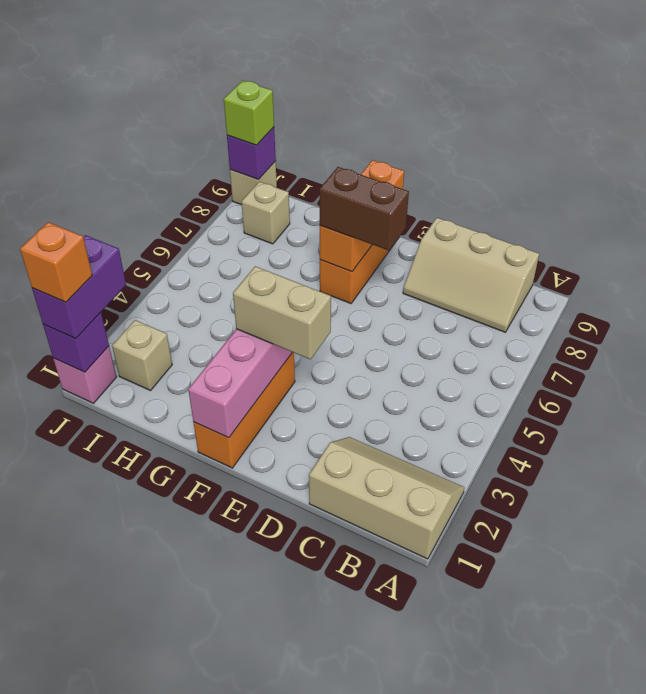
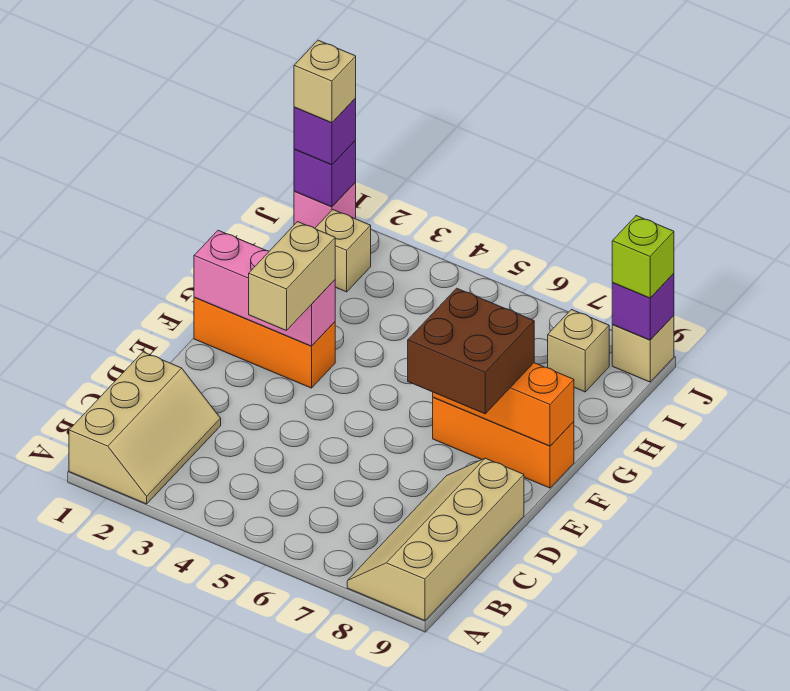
tan slope B8:D9 level 1 top 9 -> tan slope A8:D9 level 1 top 9
brown brick E7:F7 level 3 -> brown brick E7:F8 level 3
purple brick J1:J2 level 3 -> purple brick J1 level 3
orange brick J1 level 4 -> tan brick J1 level 4

